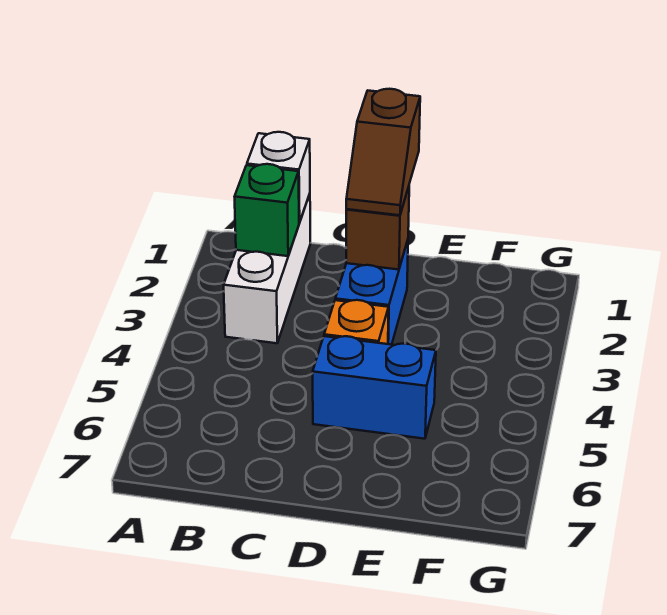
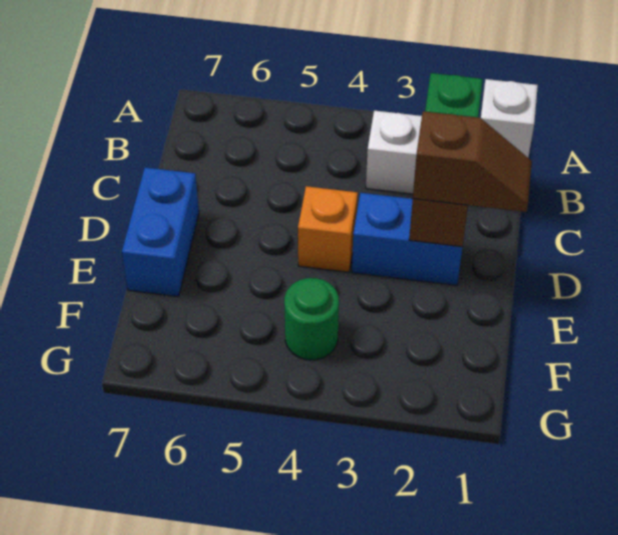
brown slope D1:D2 level 3 top 1 -> brown slope D1:D2 level 3 top 2
blue brick D5:E5 level 1 -> blue brick D7:E7 level 1
none -> green round brick F4 level 1

